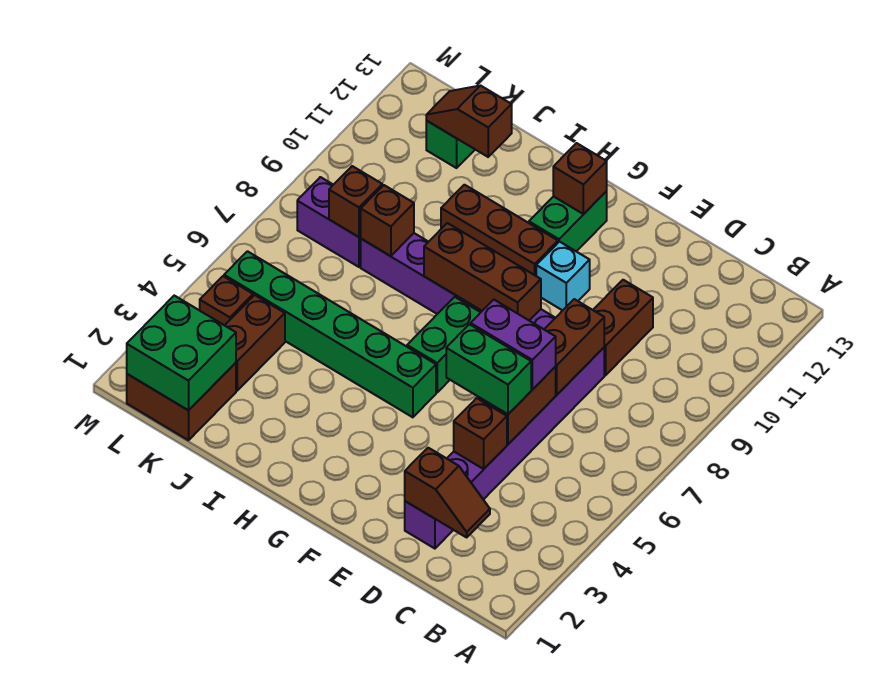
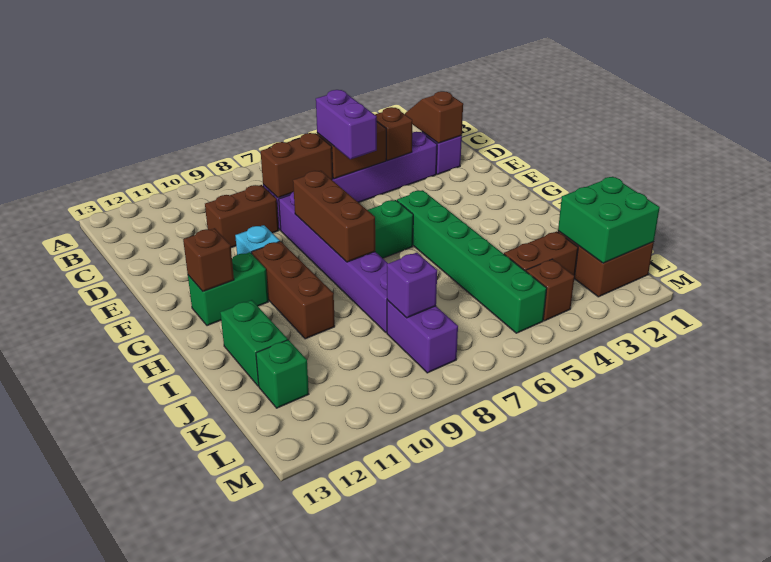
green brick D5:E5 level 3 -> green brick I12:J12 level 1
brown brick J8 level 2 -> none
brown slope J12:K12 level 2 top J -> none
brown brick K8 level 2 -> purple brick K8 level 2

